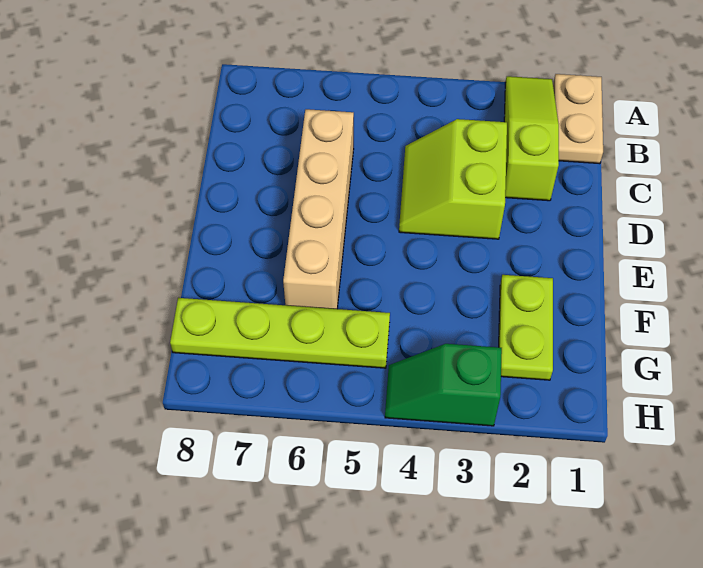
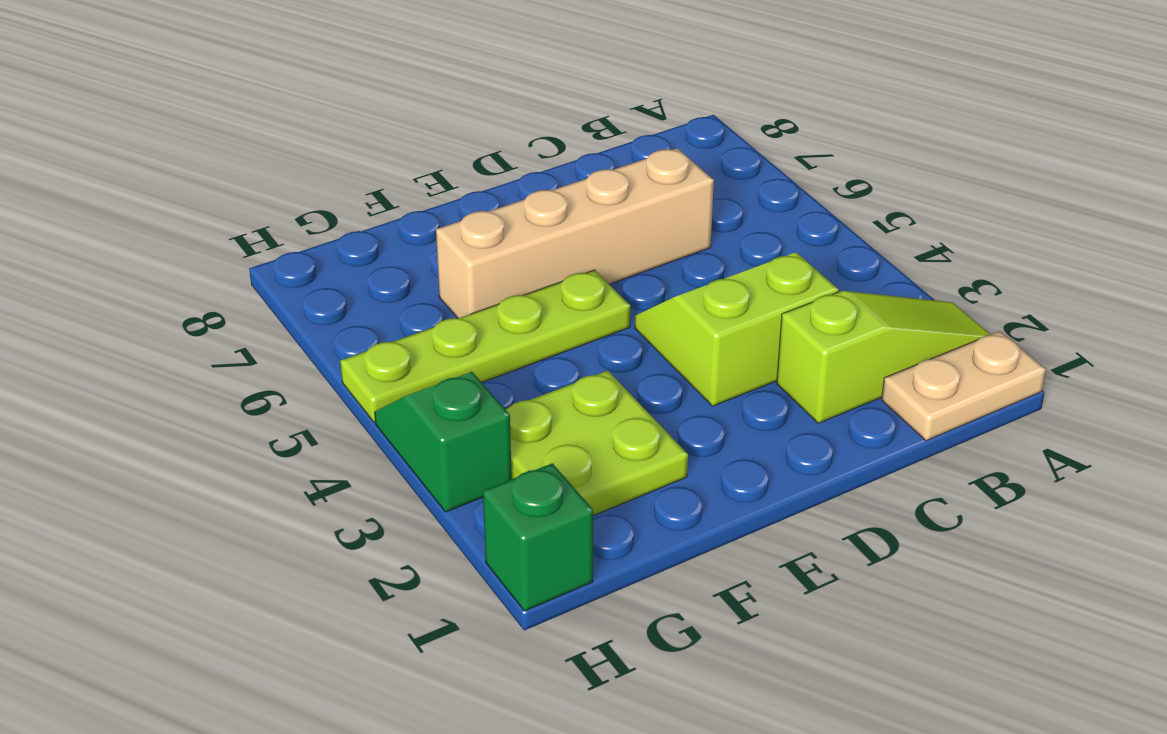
lime plate F2:G2 level 1 -> lime plate F2:G3 level 1
lime plate G5:G8 level 1 -> lime plate E5:H5 level 1
none -> green brick H1 level 1

